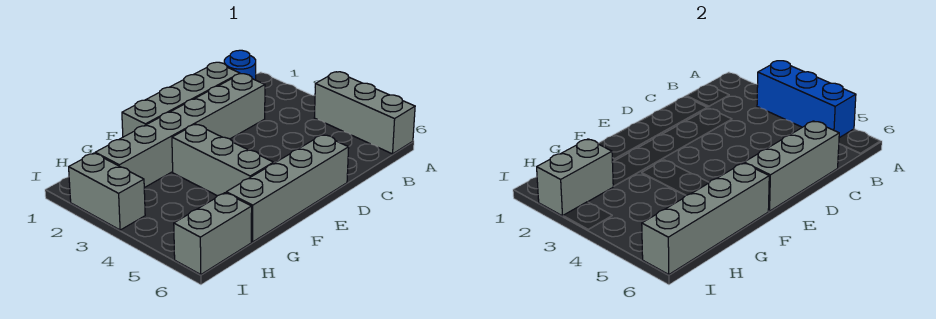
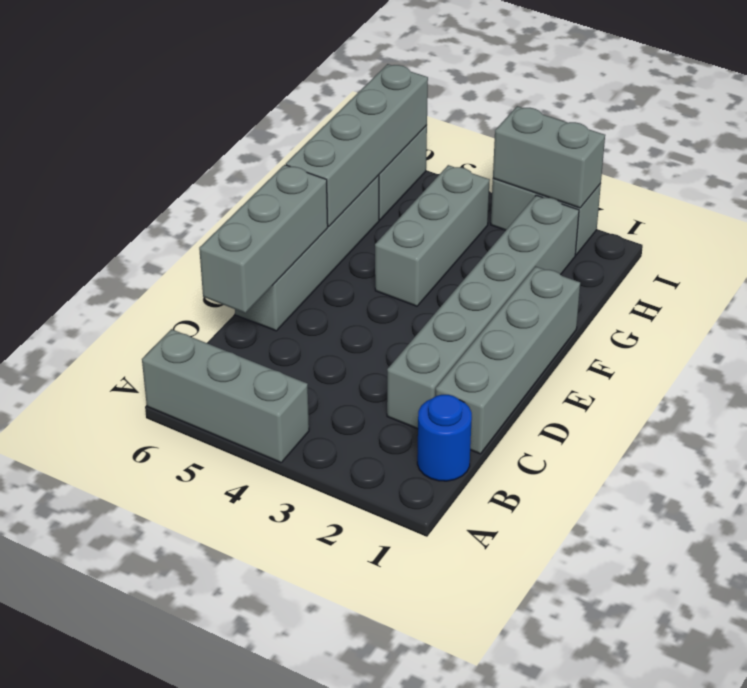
blue brick A3:A5 level 2 -> none
grey brick F3:F5 level 1 -> grey brick F4:H4 level 1
grey brick H2:I2 level 2 -> grey brick I2:I3 level 2

